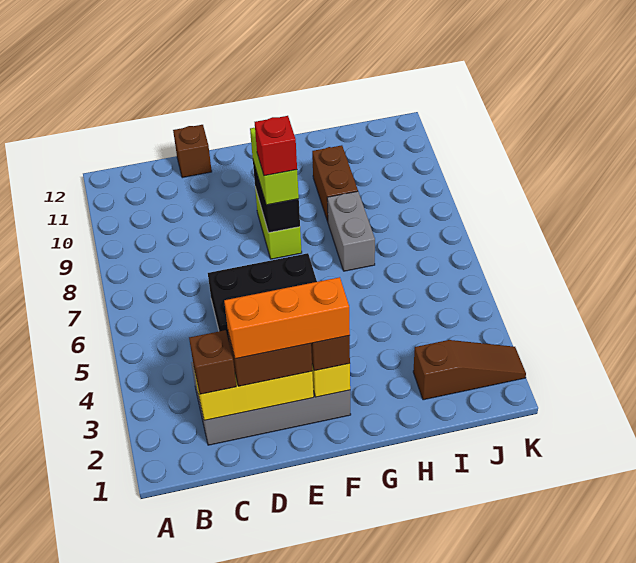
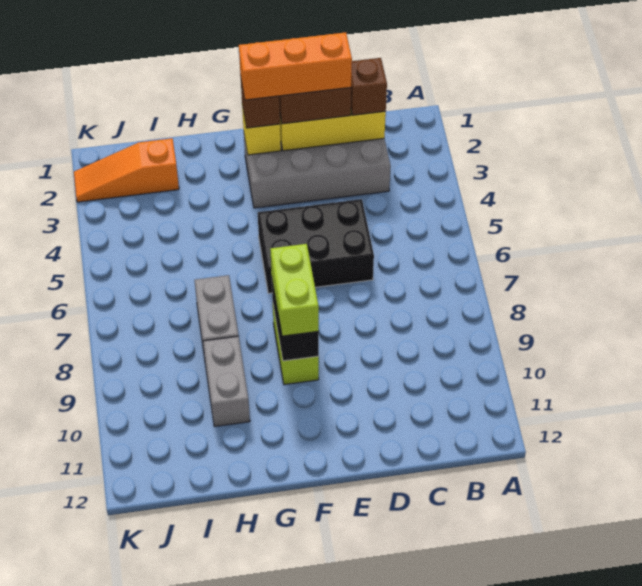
brown brick D12 level 1 -> none
red brick F8 level 4 -> none
brown brick H9:H10 level 1 -> grey brick H9:H10 level 1
brown slope I2:K2 level 1 top I -> orange slope I2:K2 level 1 top I

